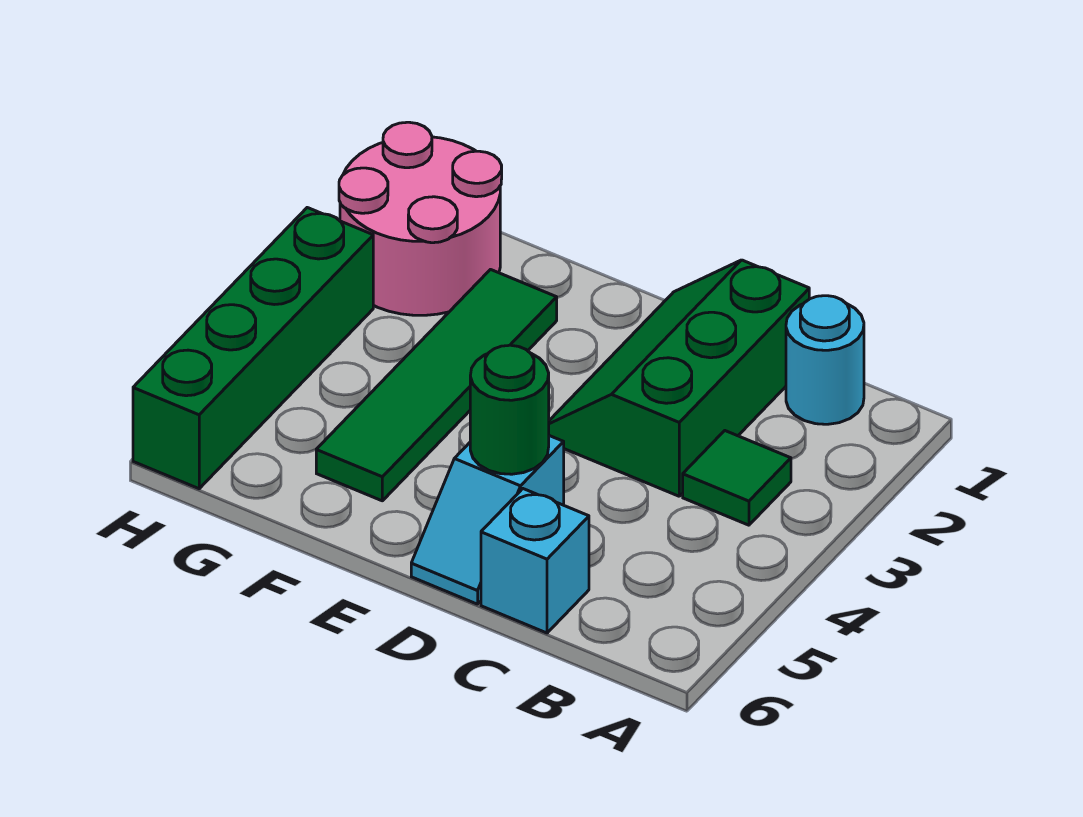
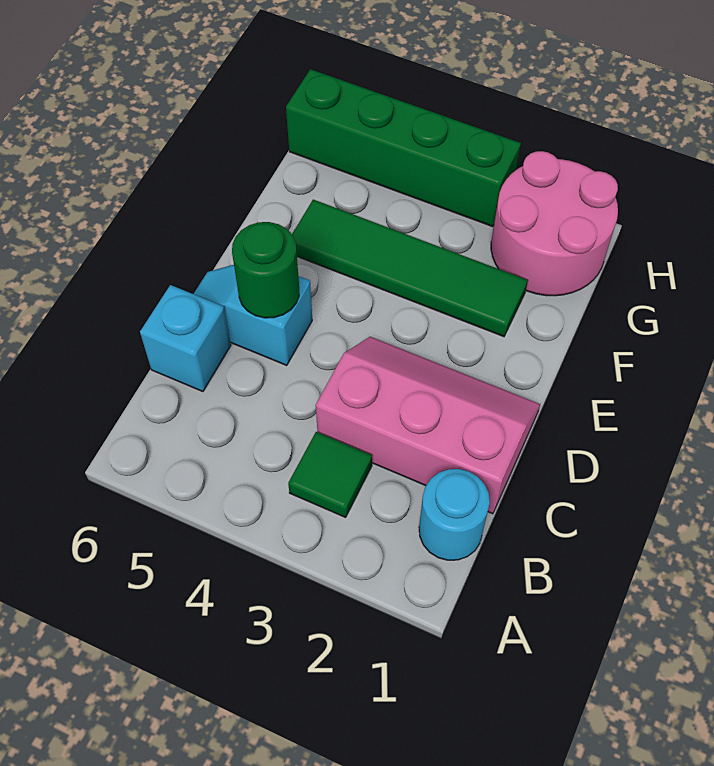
green slope C1:D3 level 1 top C -> pink slope C1:D3 level 1 top C

